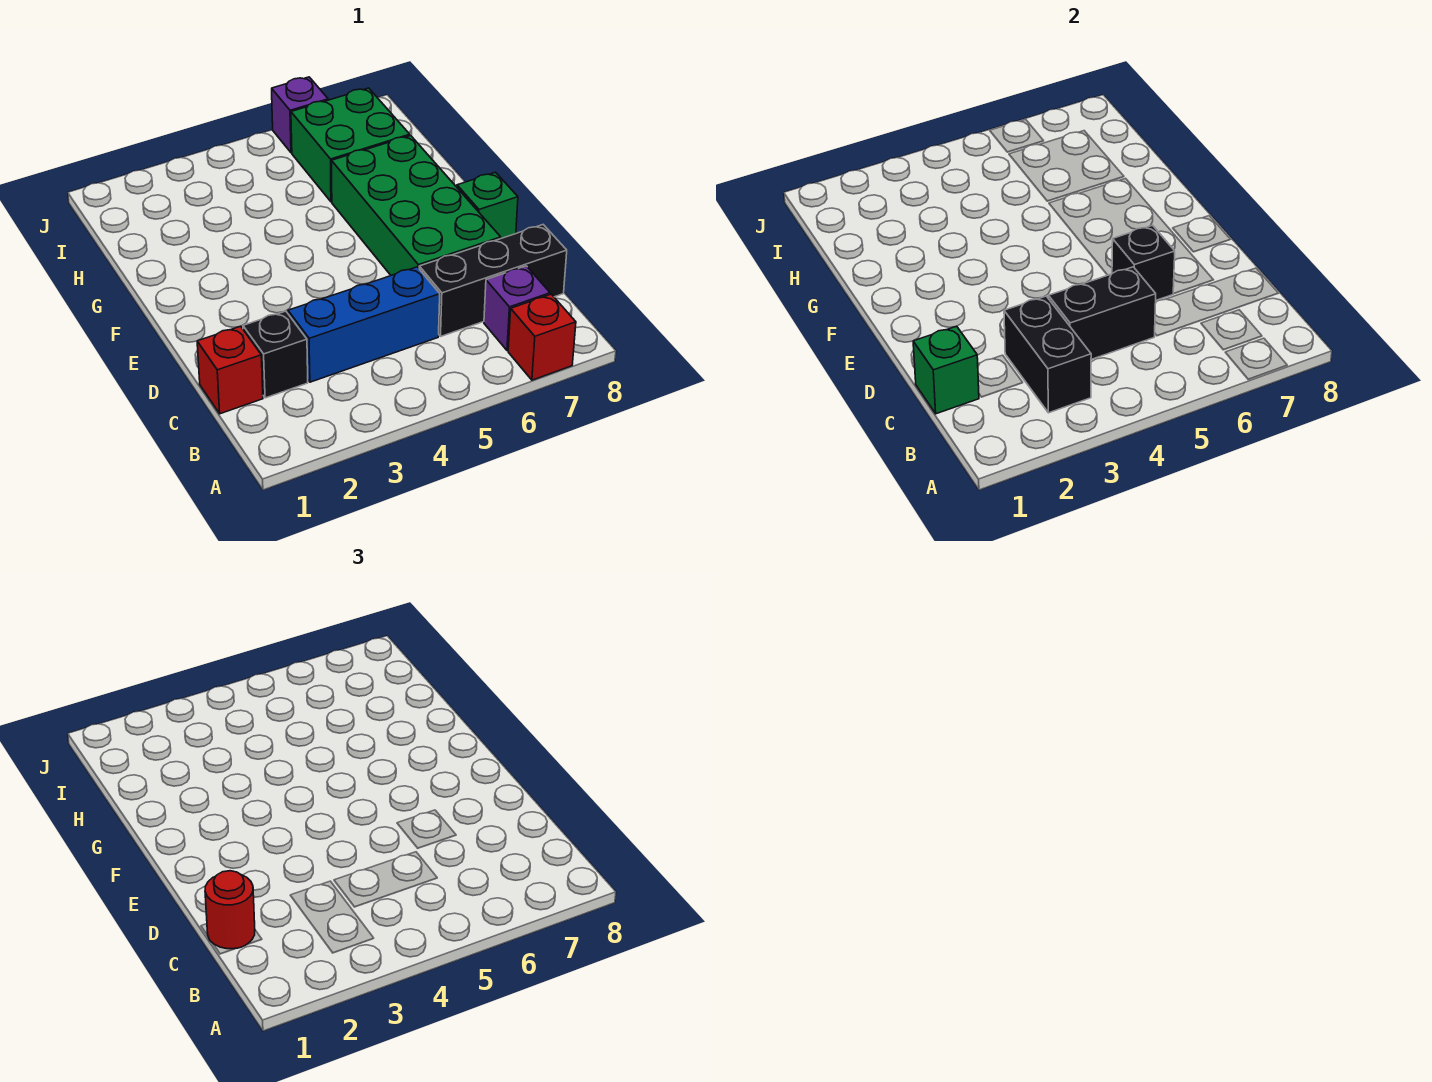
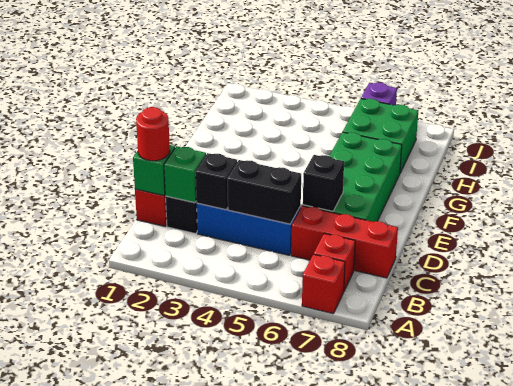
black brick B3:C3 level 2 -> black brick C3 level 2
purple brick B7 level 1 -> red brick B7 level 1
black brick C6:C8 level 1 -> red brick C6:C8 level 1
green brick E8 level 1 -> green brick C2 level 2

